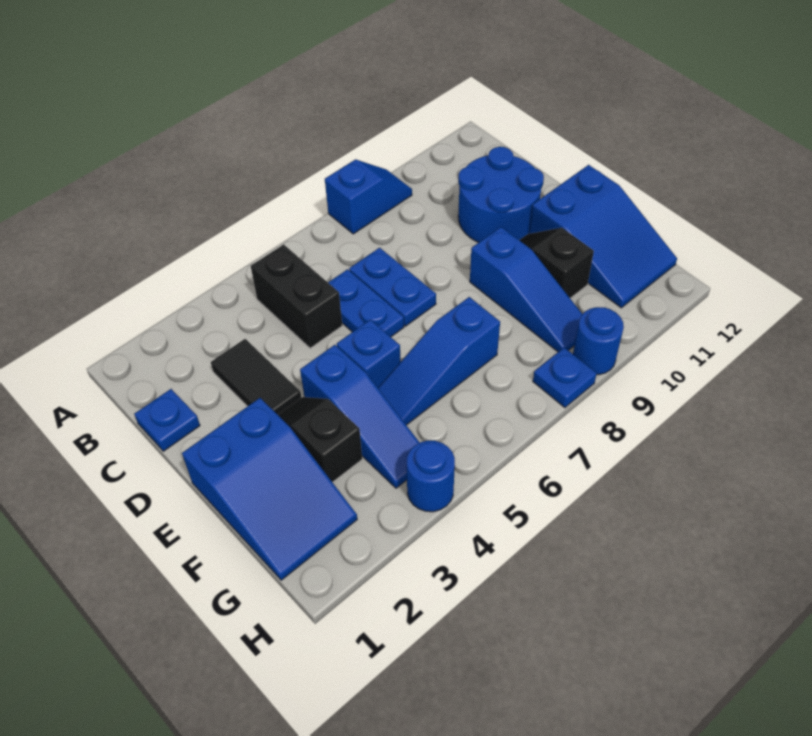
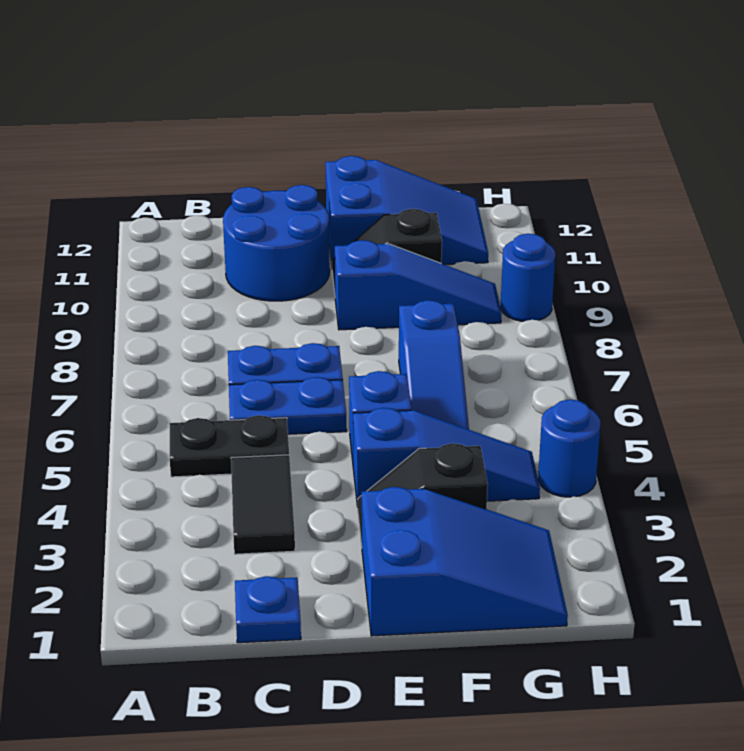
blue slope A8:A9 level 1 top 8 -> none
black brick B5:C5 level 1 -> black plate B5:C5 level 1
black tile C3:D3 level 1 -> black tile C3:C4 level 1
blue plate H8 level 1 -> none

